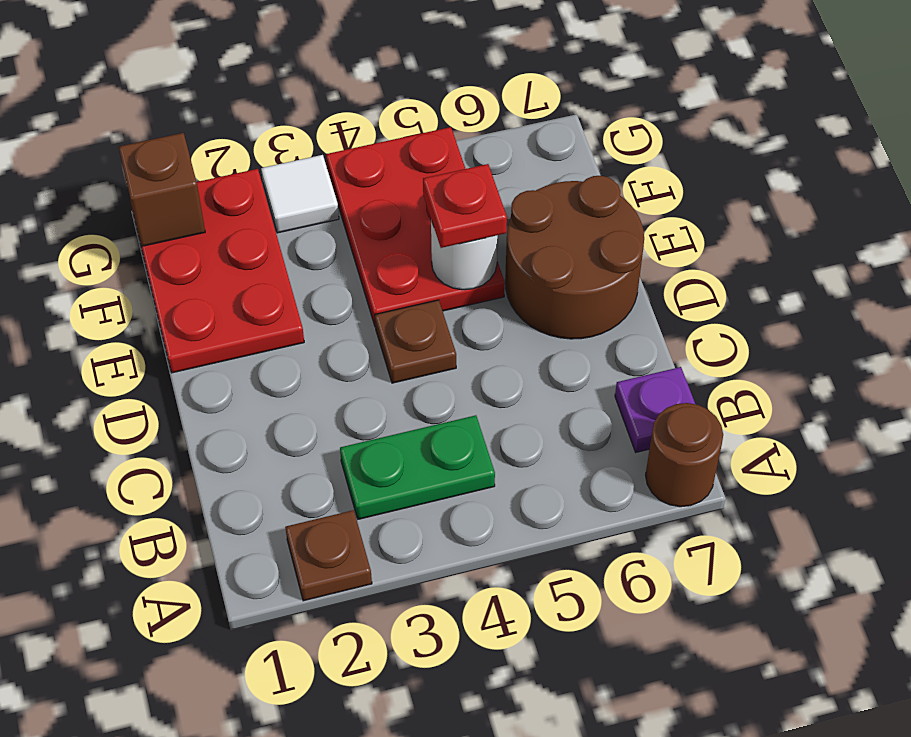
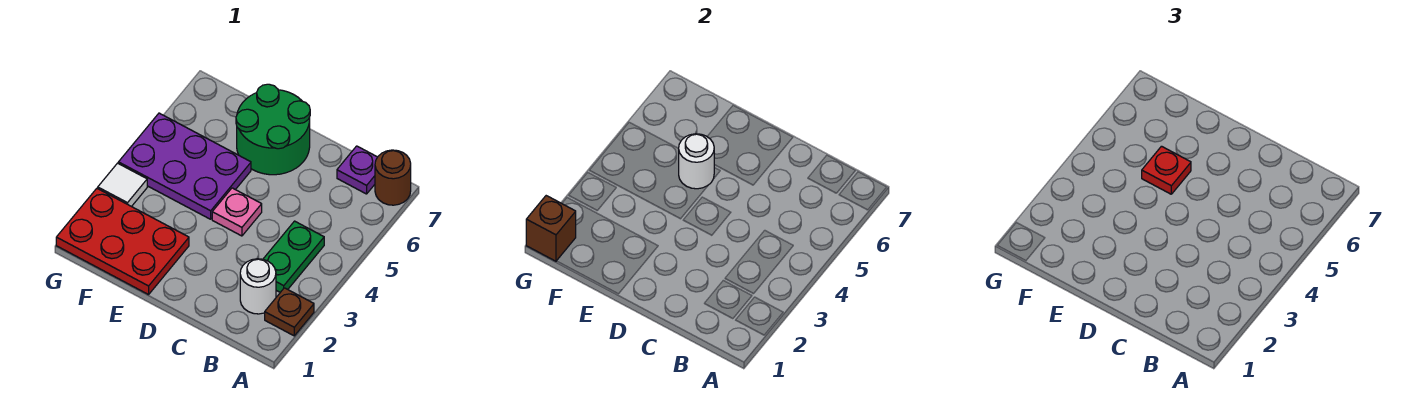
none -> white round brick B2 level 1
brown plate D4 level 1 -> pink plate D4 level 1
brown round brick D6:E7 level 1 -> green round brick D6:E7 level 1
red plate E4:G5 level 1 -> purple plate E4:G5 level 1

